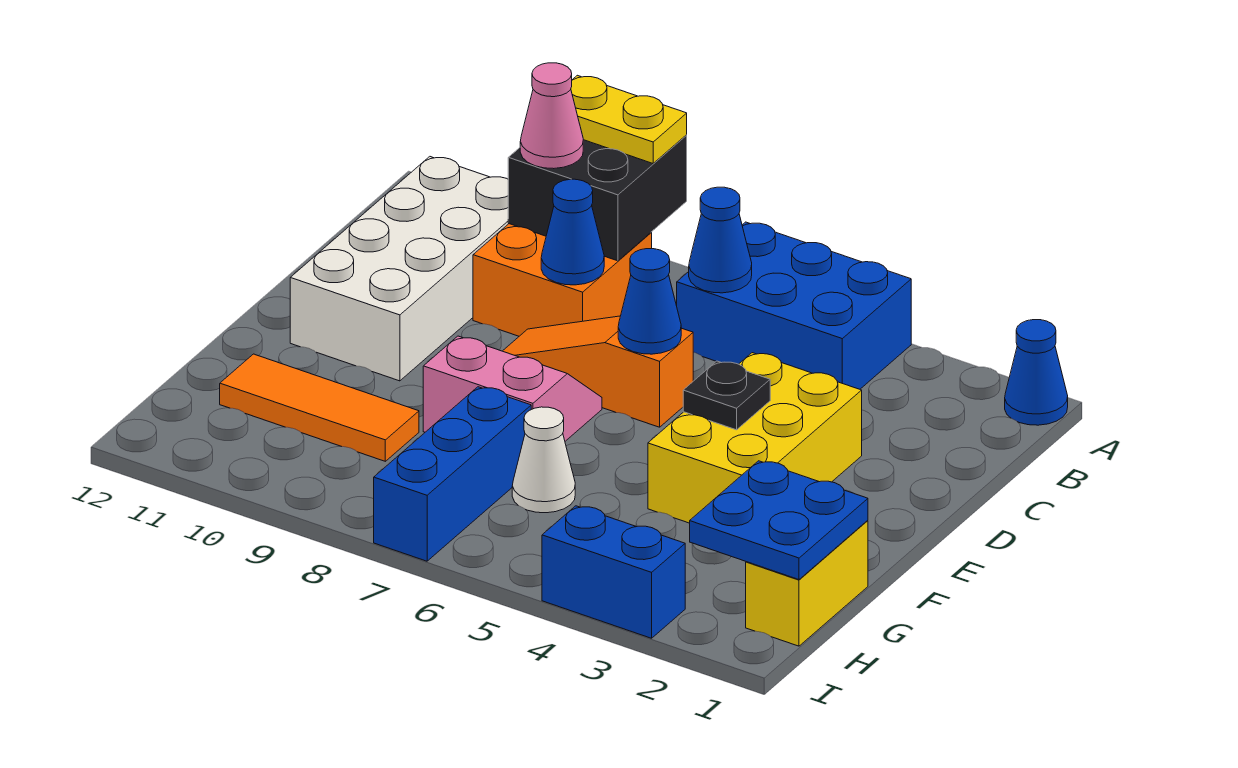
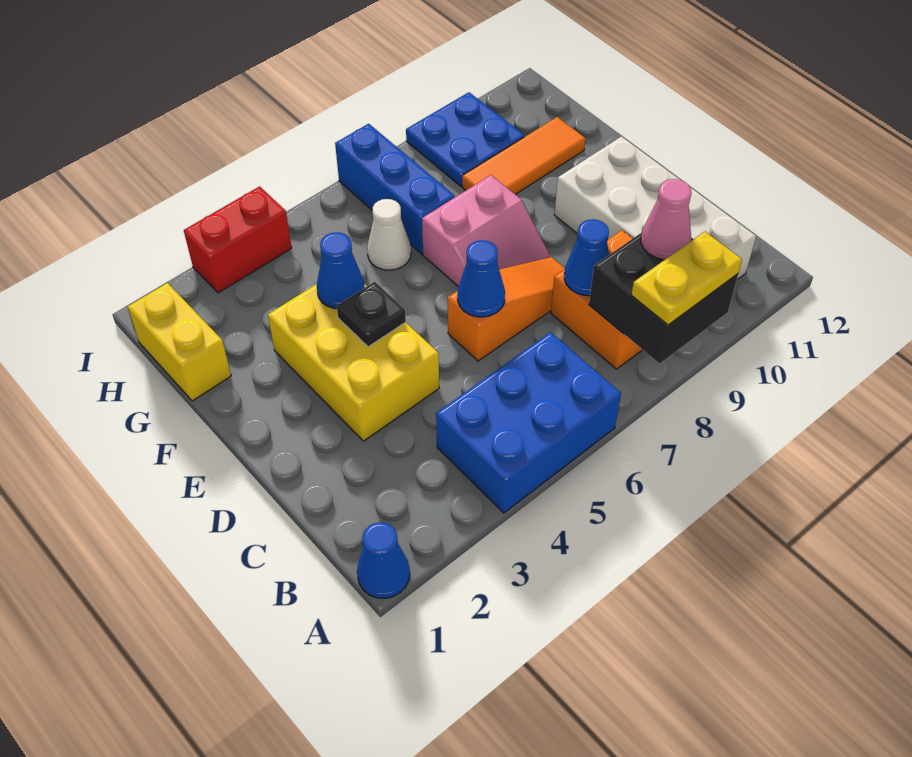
blue cone B6 level 2 -> blue cone F4 level 2
blue plate G1:H2 level 2 -> blue plate H9:I10 level 1
blue brick I3:I4 level 1 -> red brick I3:I4 level 1

